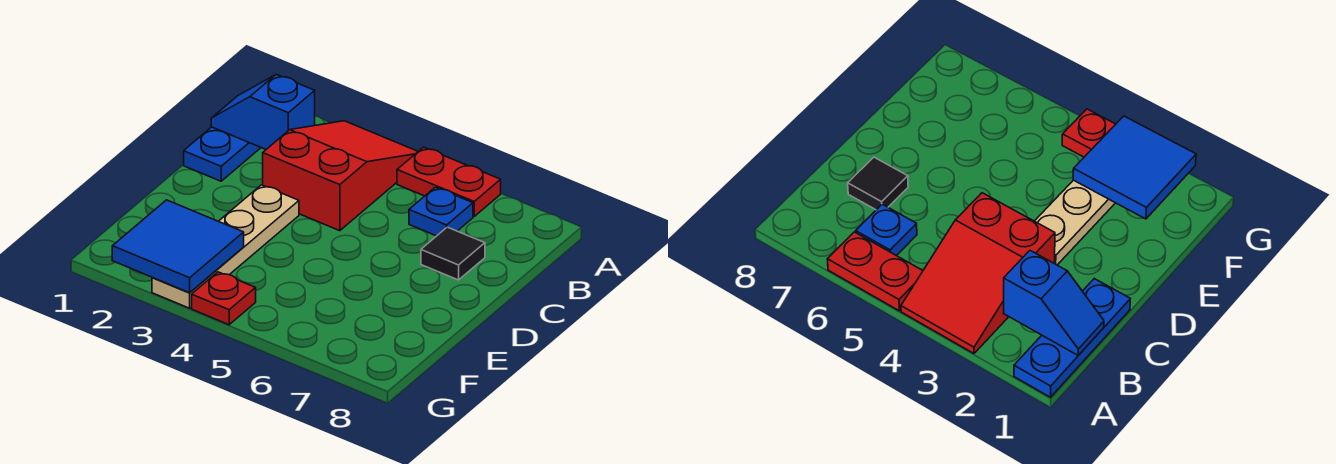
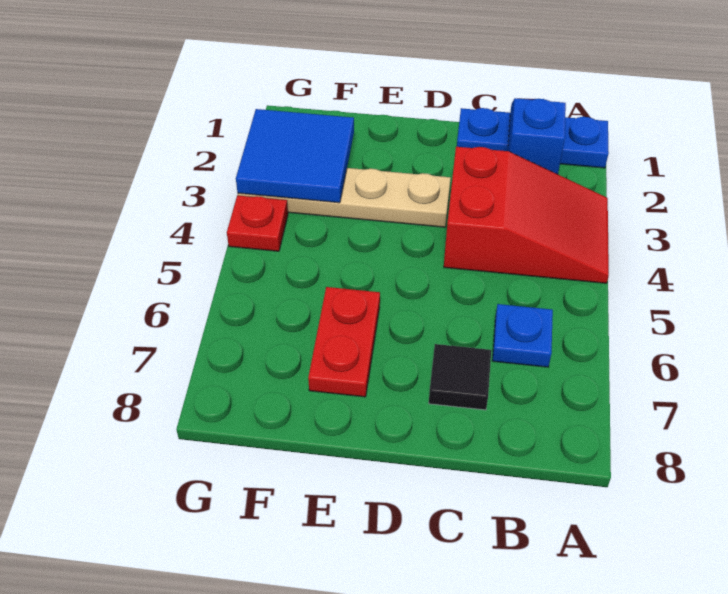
red plate A5:A6 level 1 -> red plate E6:E7 level 1

